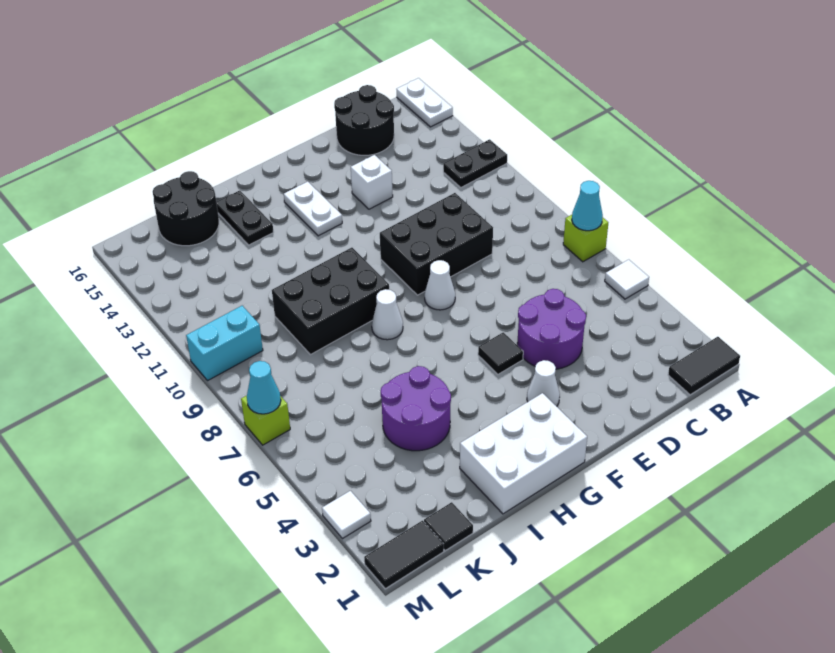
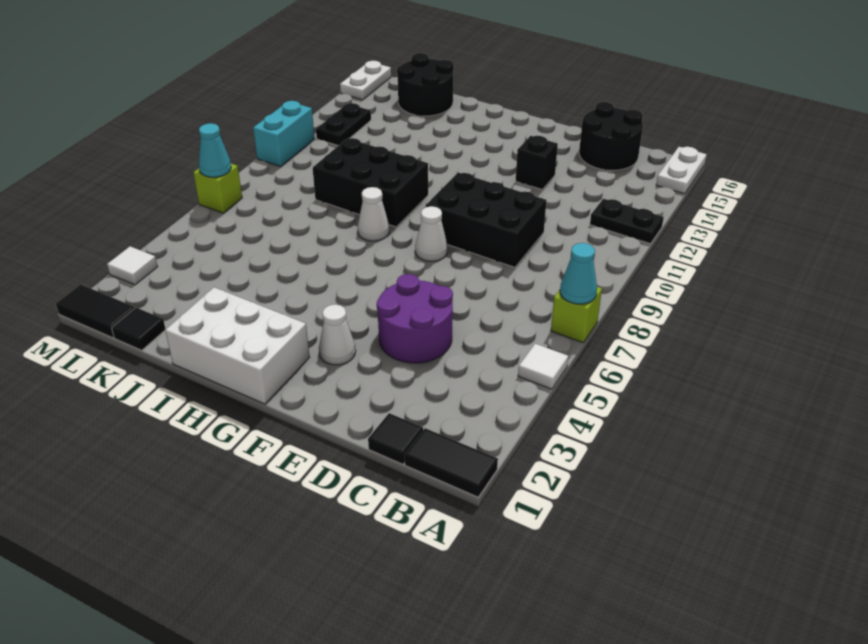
white brick E13 level 1 -> black brick E13 level 1
black tile F5 level 1 -> black tile C1 level 1
white plate G13:G14 level 1 -> white plate M15:M16 level 1
purple round brick I4:J5 level 1 -> none
black plate I14:I15 level 1 -> black plate L12:L13 level 1
cyan brick L10:M10 level 1 -> cyan brick M10:M11 level 1

